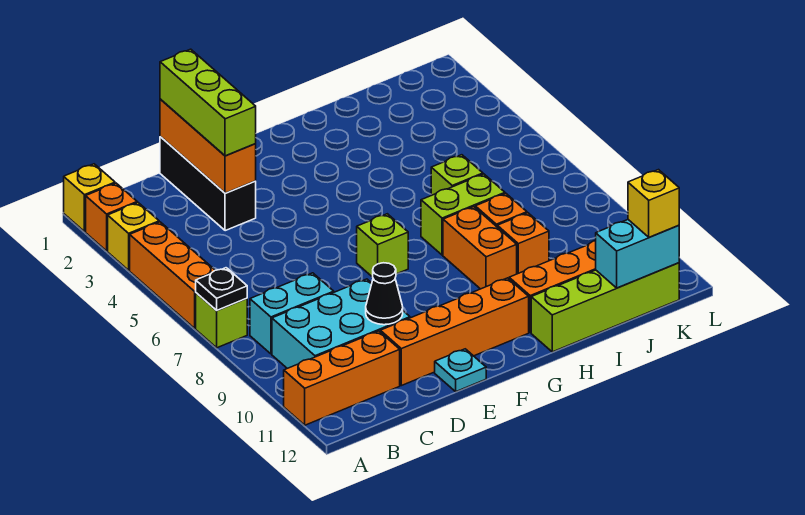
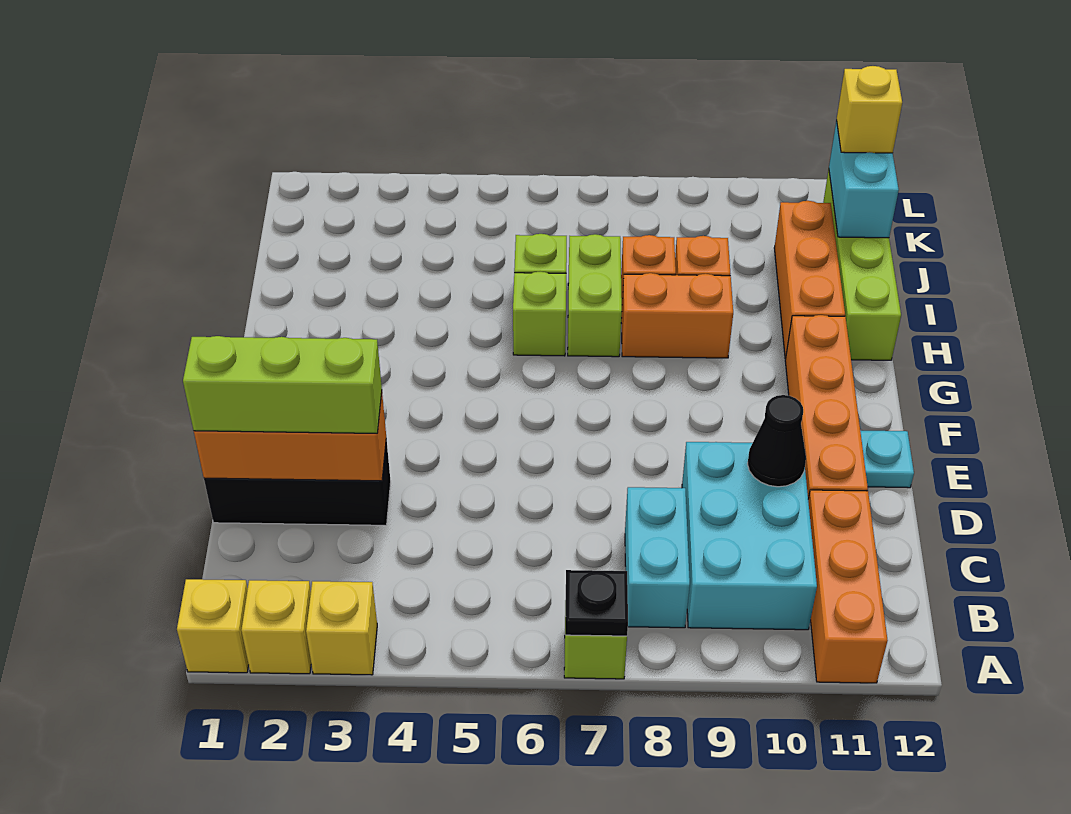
orange brick A2 level 1 -> yellow brick A2 level 1
orange brick A4:A6 level 1 -> none
lime brick F7 level 1 -> lime brick H6 level 1

